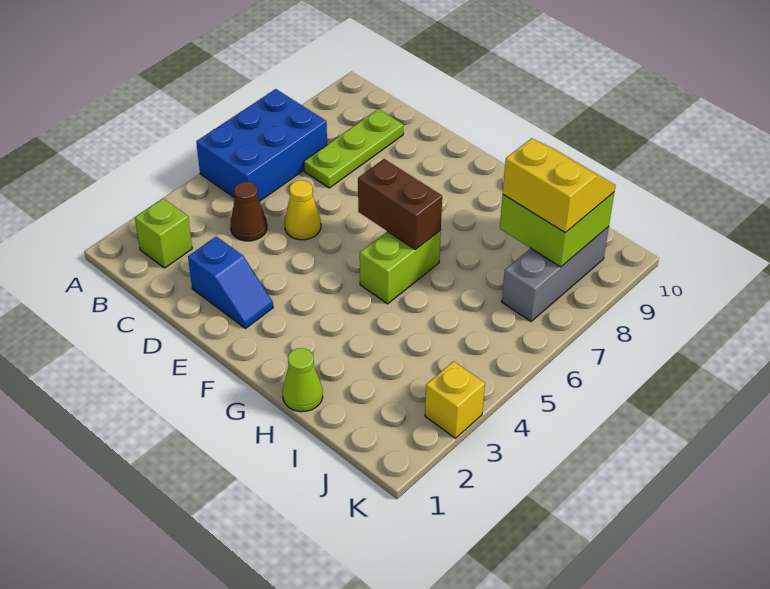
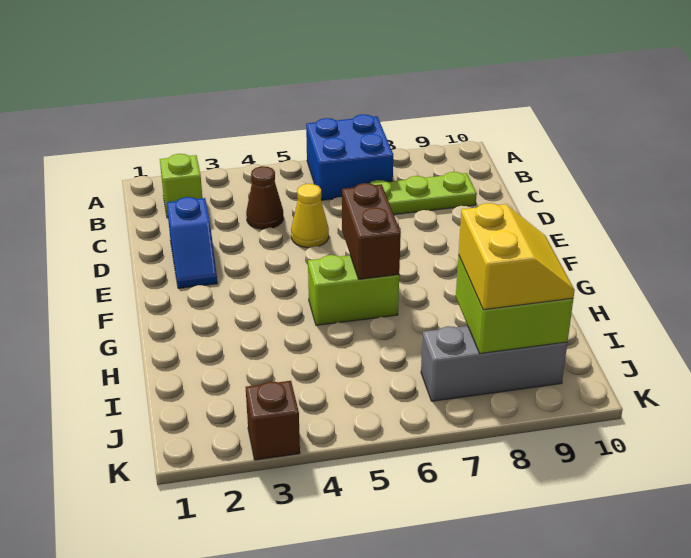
blue brick A5:B7 level 1 -> blue brick A6:B7 level 1
lime cone H1 level 1 -> none
yellow brick K3 level 1 -> brown brick K3 level 1

